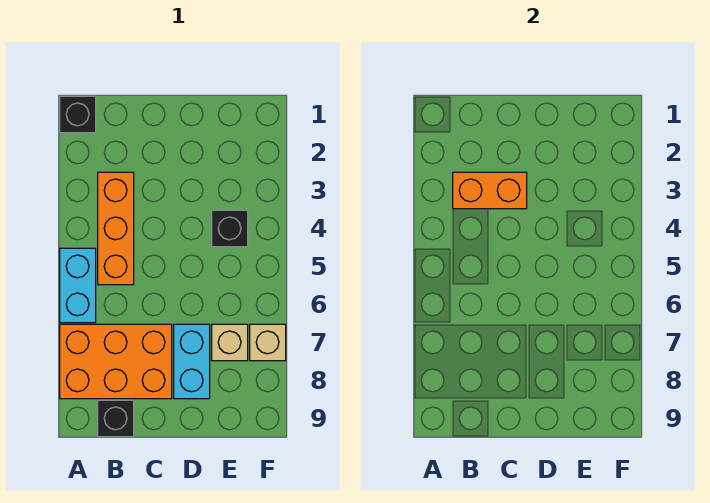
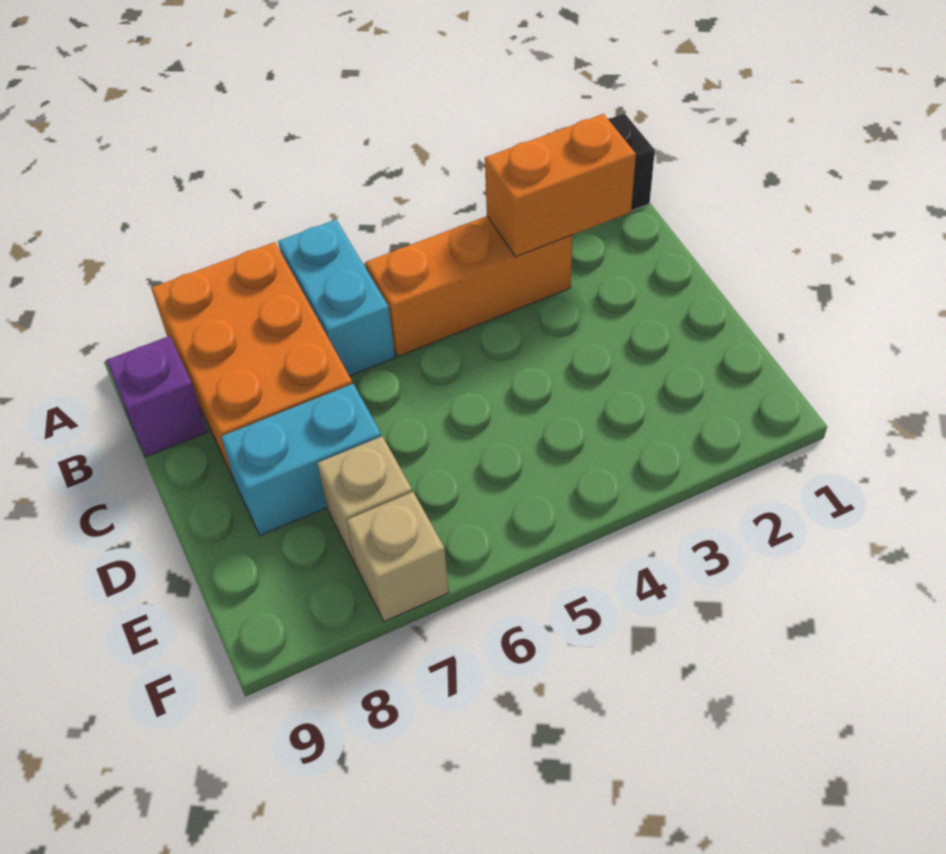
cyan brick A5:A6 level 1 -> cyan brick A6:B6 level 1
orange brick B3:C3 level 2 -> orange brick B2:B3 level 2
black brick B9 level 1 -> purple brick B9 level 1
black brick E4 level 1 -> none

